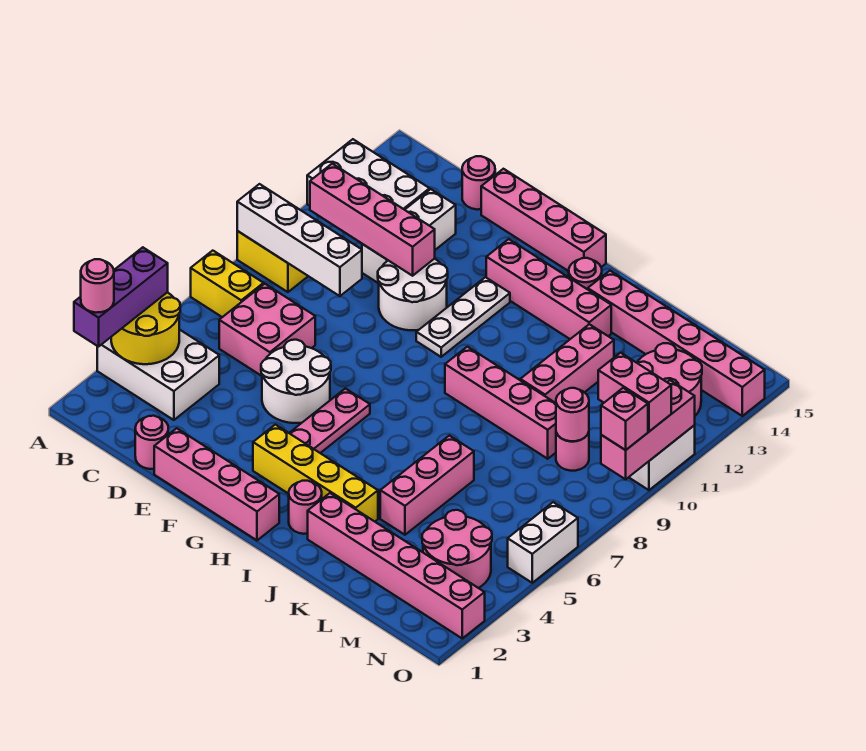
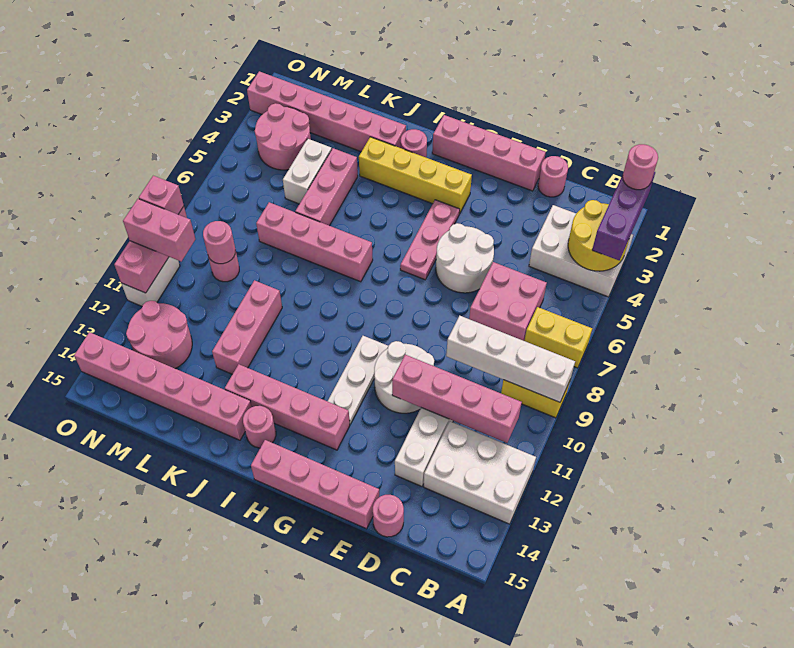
pink brick I9:L9 level 1 -> pink brick I7:L7 level 1
white brick O5:O6 level 1 -> white brick L4:L5 level 1

